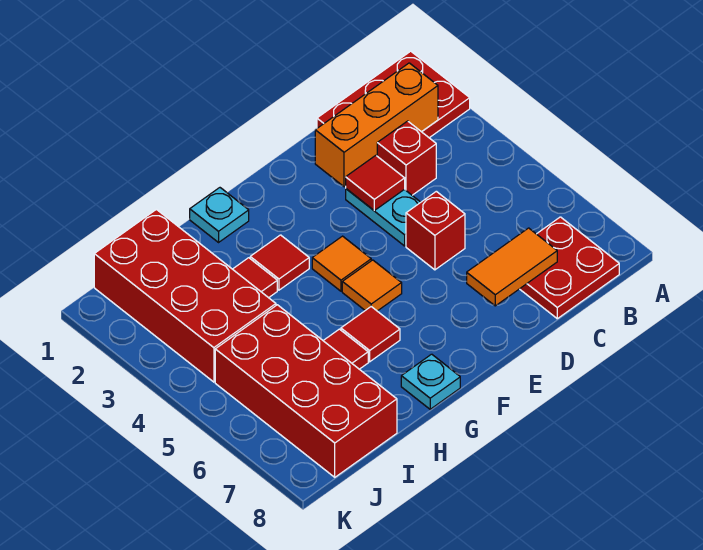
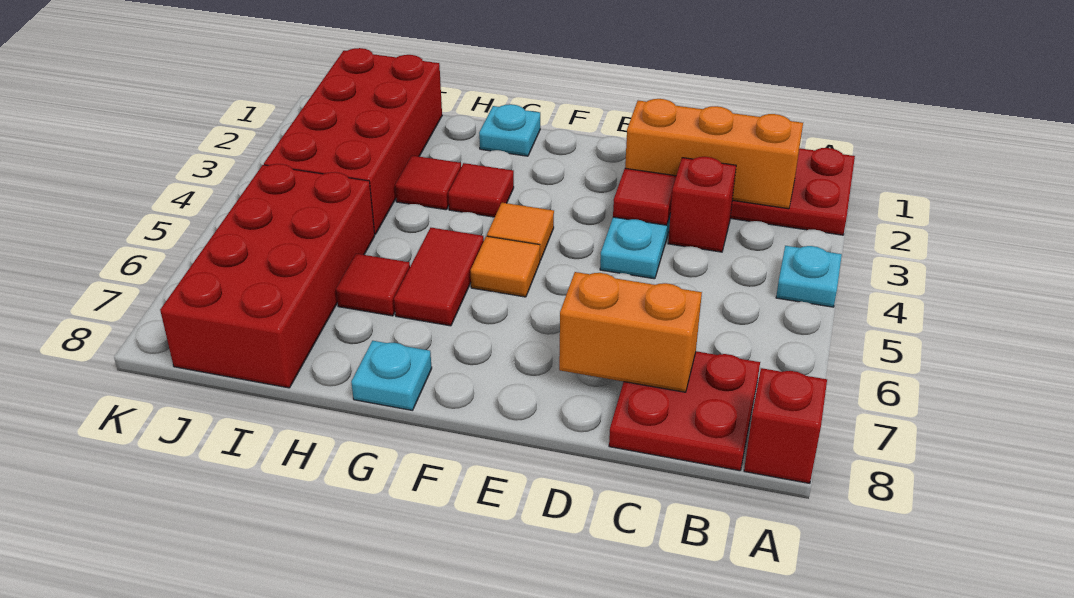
none -> cyan plate A4 level 1
orange tile C7:D7 level 2 -> orange brick C7:D7 level 2
red brick D5 level 1 -> red brick A8 level 1
red tile G6 level 1 -> red tile G5:G6 level 1

